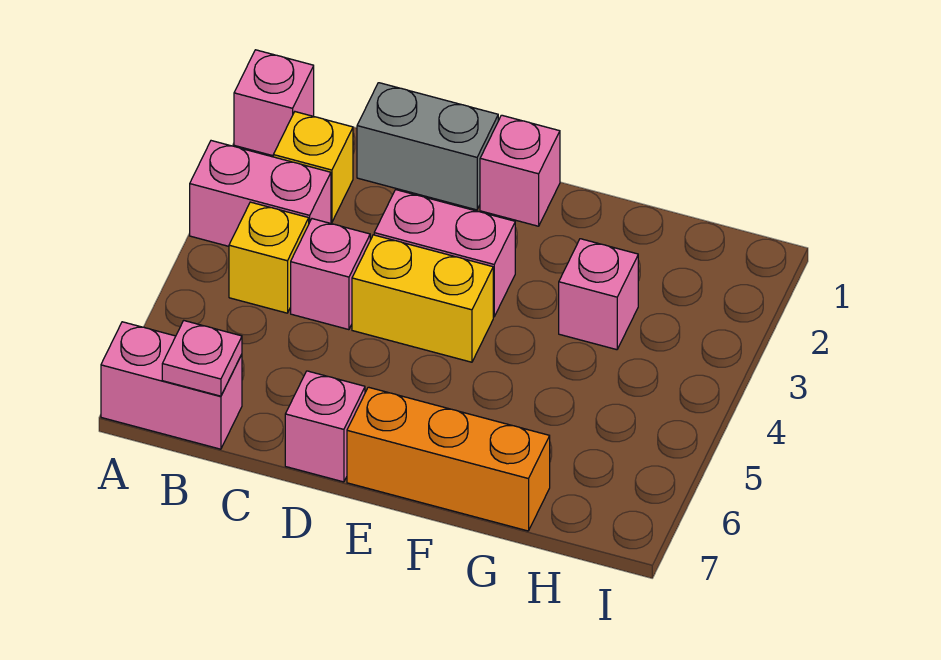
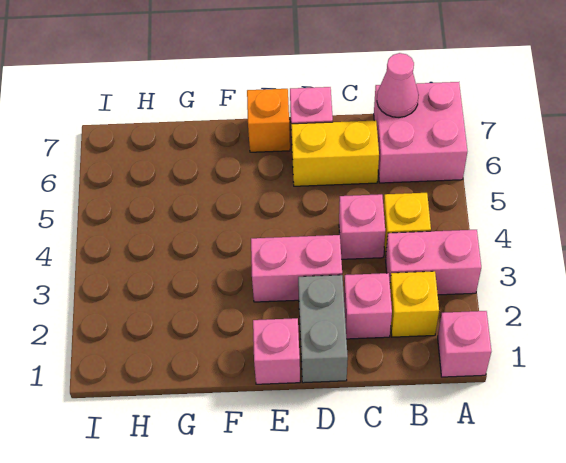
pink brick A7:B7 level 1 -> pink brick A6:B7 level 1
pink plate B7 level 2 -> pink cone B7 level 2
grey brick C1:D1 level 1 -> grey brick D1:D2 level 1
yellow brick D4:E4 level 1 -> yellow brick C6:D6 level 1
orange brick E7:G7 level 1 -> orange brick E7 level 1
pink brick G3 level 1 -> pink brick C2 level 1

